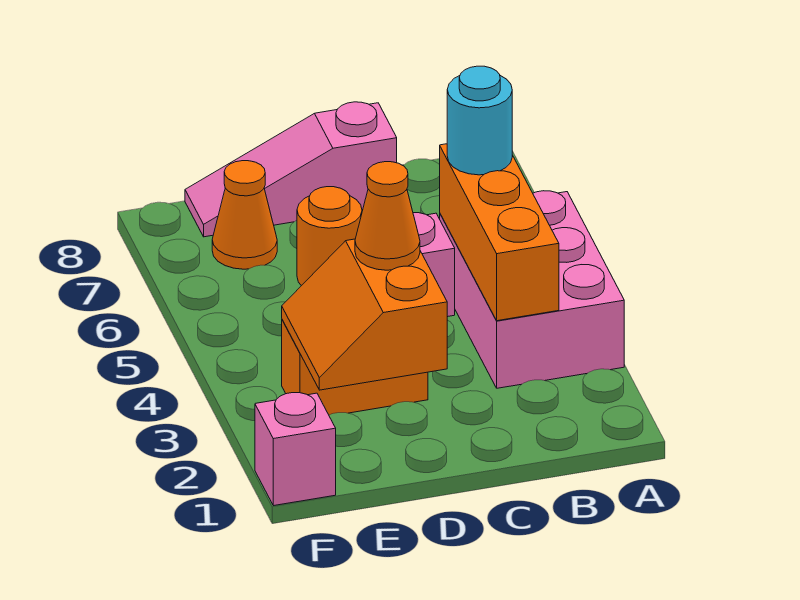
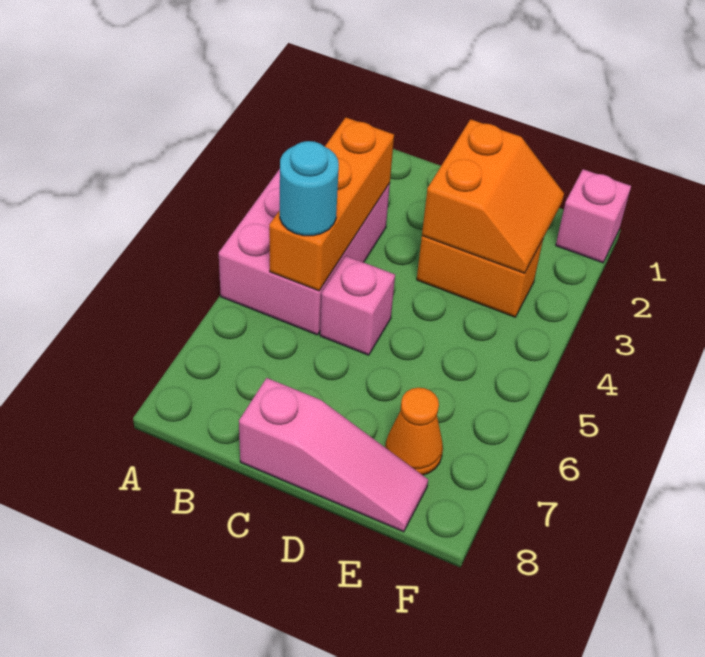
orange cone D3 level 3 -> none
orange round brick D6 level 1 -> none

